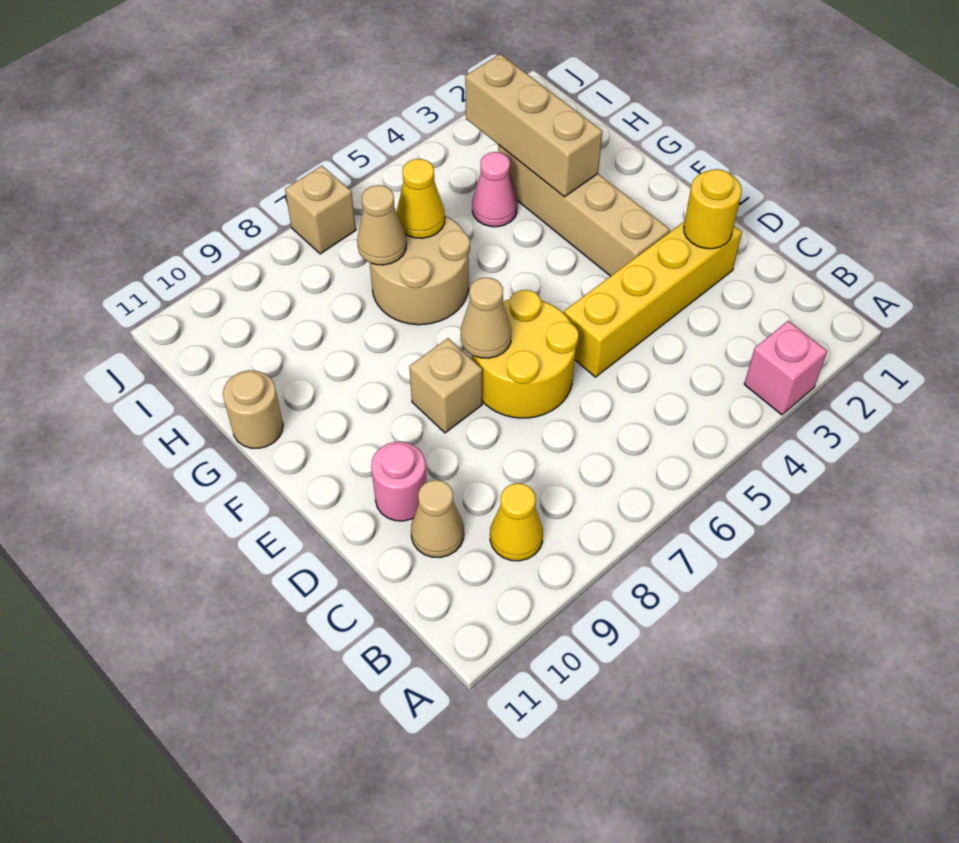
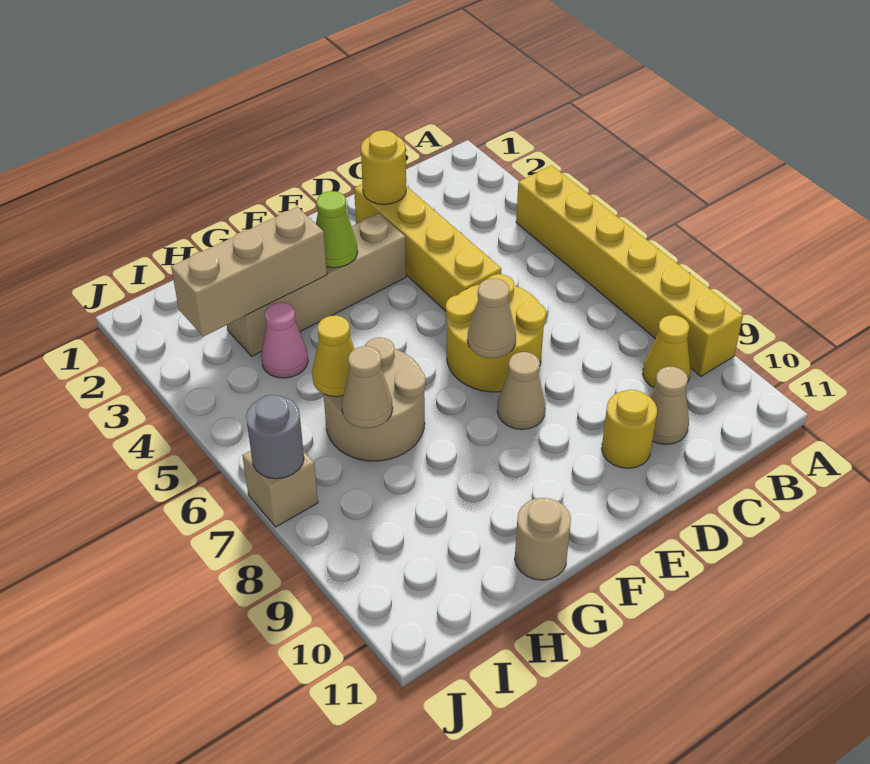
pink brick A3 level 1 -> none
none -> yellow brick A4:A9 level 1
pink round brick D10 level 1 -> yellow round brick D10 level 1
tan brick E8 level 1 -> tan cone E8 level 1
none -> lime cone F3 level 2
none -> grey round brick J7 level 2

